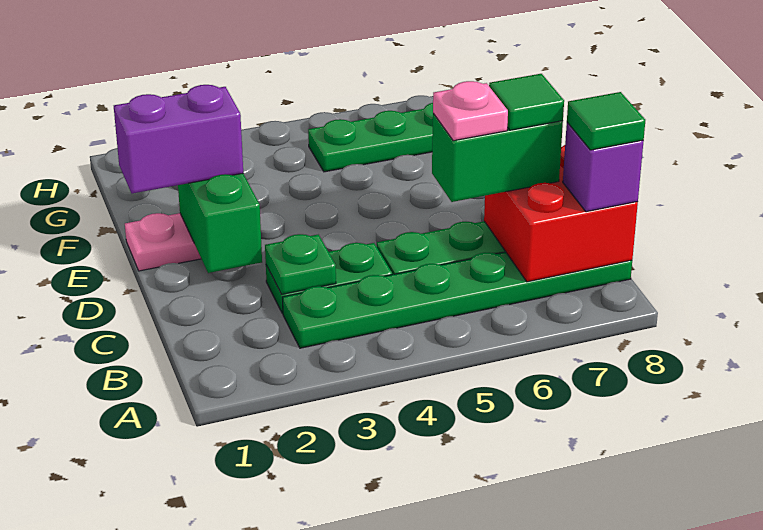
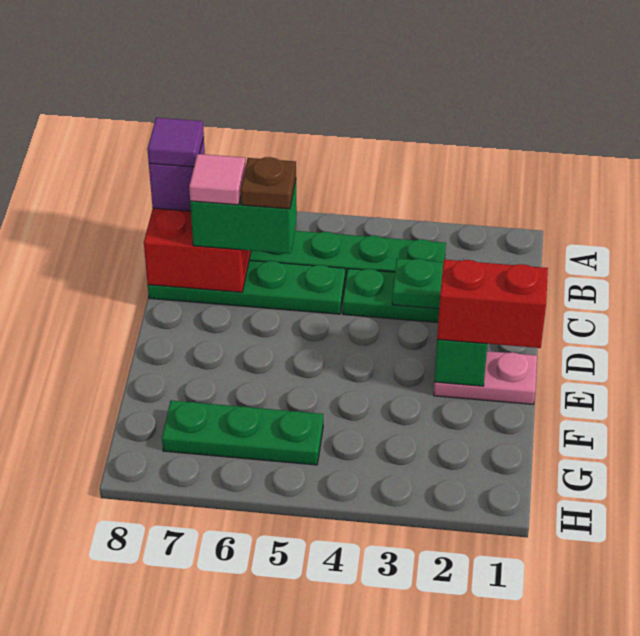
green tile B8 level 4 -> purple tile B8 level 4
pink plate C6 level 4 -> brown plate C6 level 4
green tile C7 level 4 -> pink tile C7 level 4
purple brick E1:E2 level 3 -> red brick E1:E2 level 3

